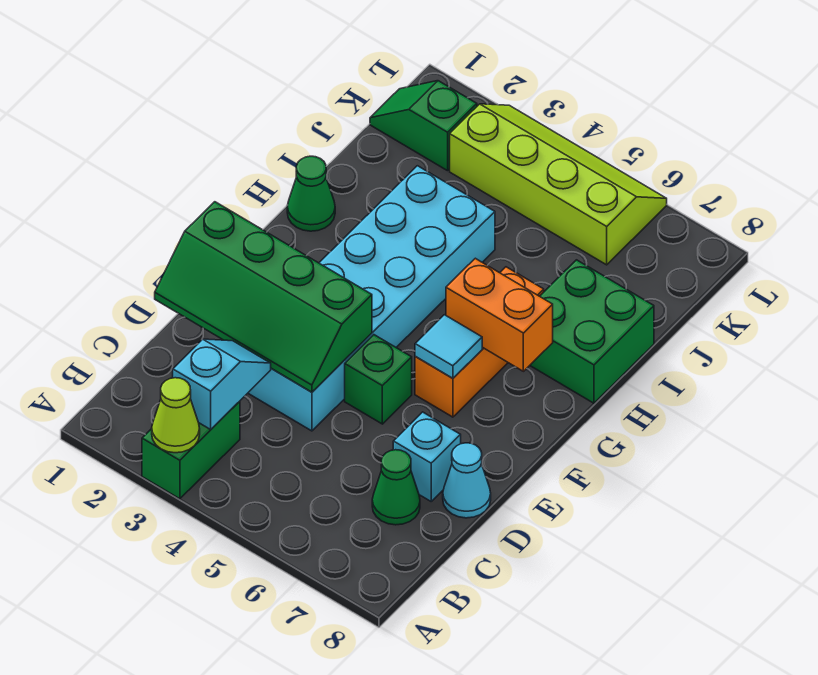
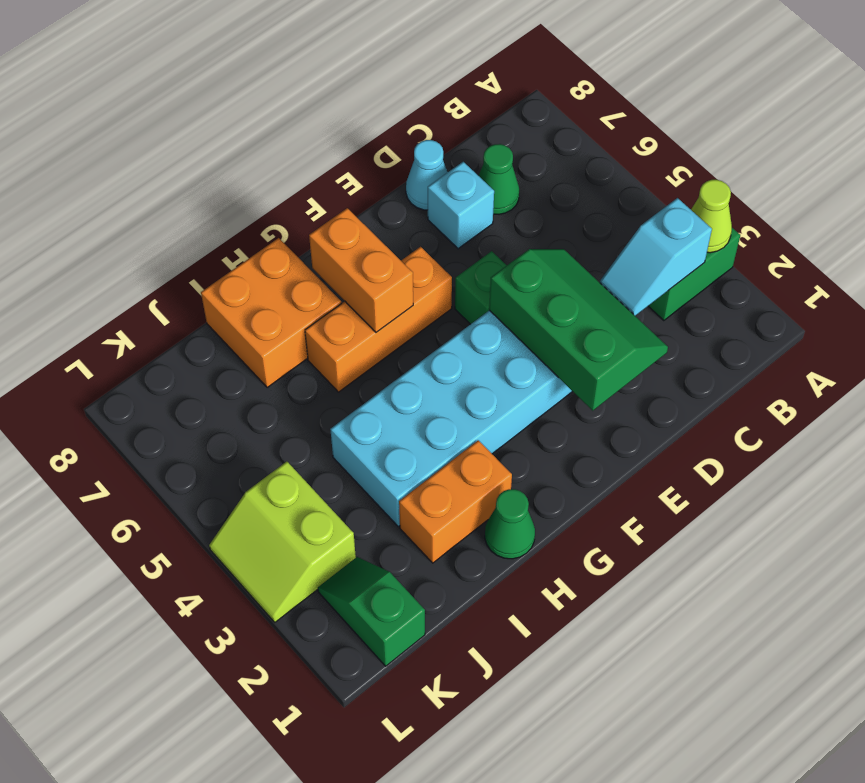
green slope D1:E4 level 2 top E -> green slope D2:E4 level 2 top E
cyan tile F6 level 2 -> none
none -> orange brick H2:I2 level 1
green brick H7:I8 level 1 -> orange brick H7:I8 level 1
green slope K1:K2 level 1 top 2 -> green slope K1:K2 level 1 top 1
lime slope K3:L6 level 1 top K -> lime slope K3:L4 level 1 top K

